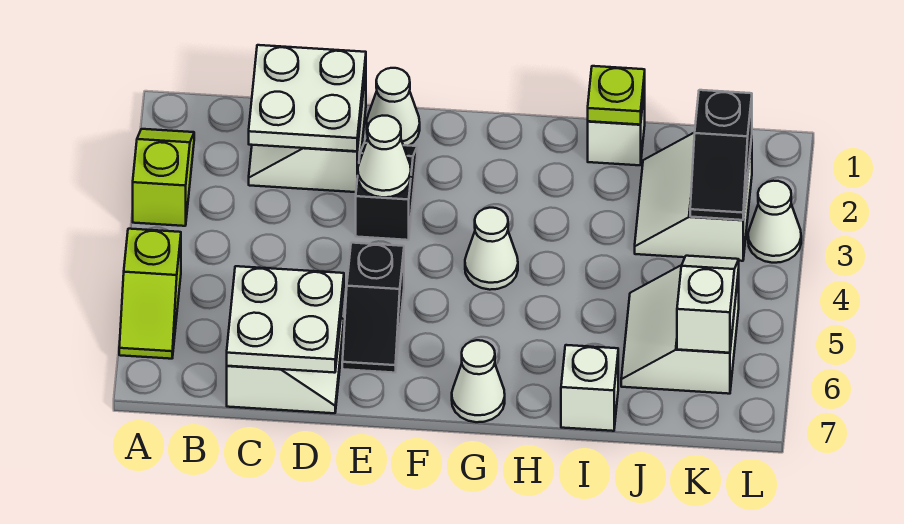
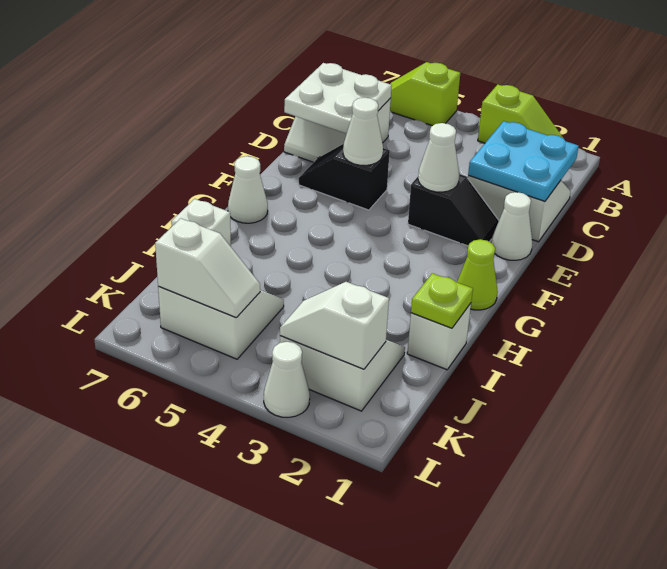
white plate C1:D2 level 2 -> cyan plate C1:D2 level 2
none -> lime cone G1 level 1
white cone G4 level 1 -> white cone E5 level 2
black slope K2:K3 level 2 top 2 -> white slope K2:K3 level 2 top 2

